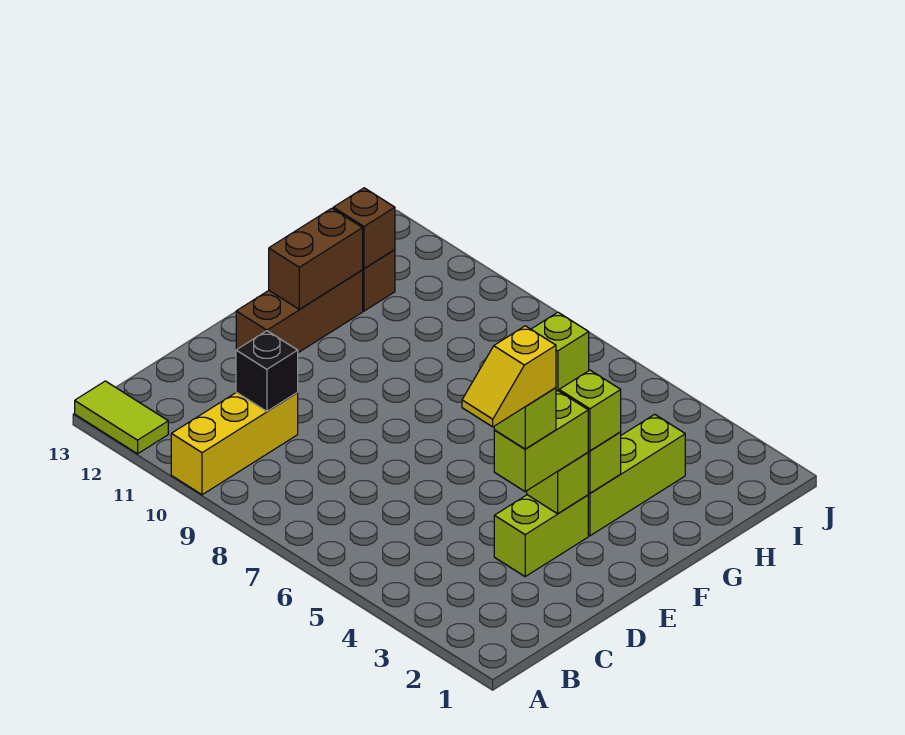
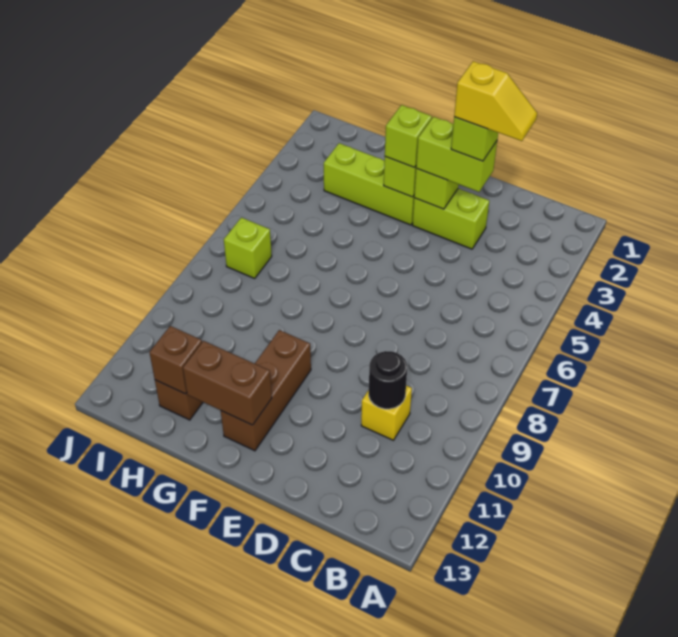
yellow brick A10:C10 level 1 -> yellow brick C10 level 1
lime tile A12:A13 level 1 -> none
black brick C10 level 2 -> black round brick C10 level 2
brown brick E12:G12 level 1 -> brown brick F10:F12 level 1

